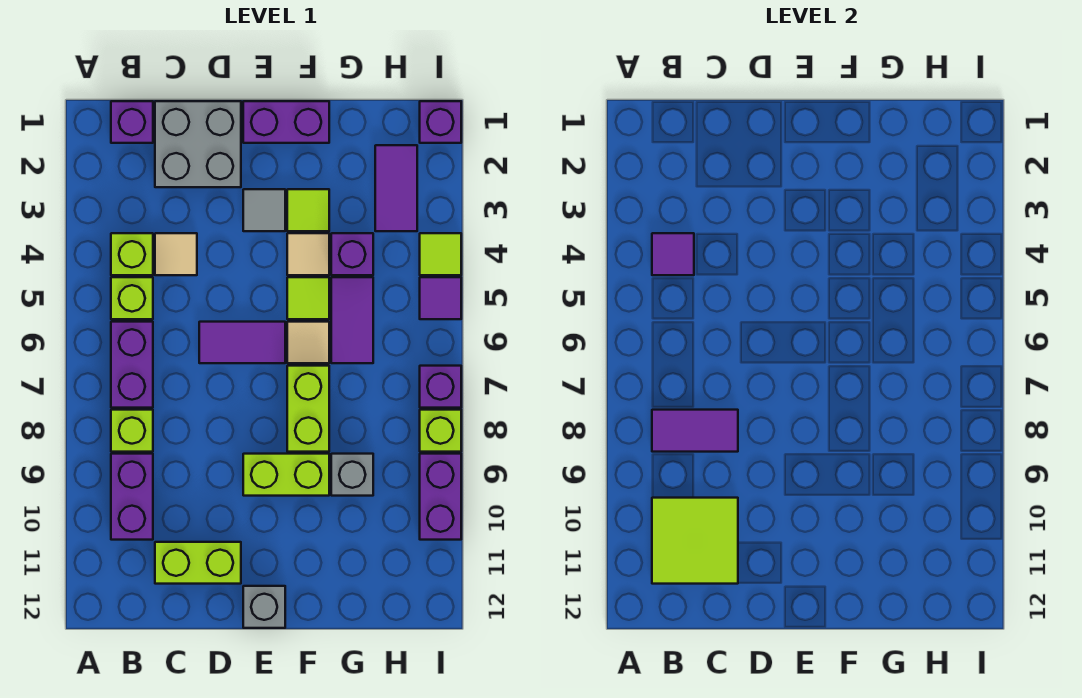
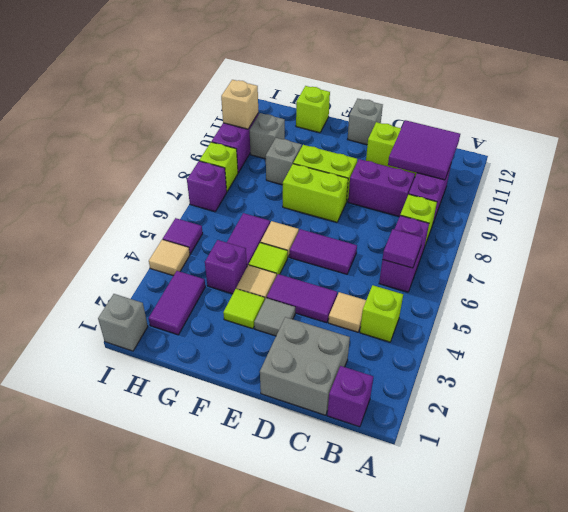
purple tile B4 level 2 -> purple tile B6 level 2
lime brick B5 level 1 -> lime brick G12 level 1
purple tile B8:C8 level 2 -> purple tile D4:E4 level 1
lime tile B10:C11 level 2 -> purple tile B10:C11 level 2
purple brick E1:F1 level 1 -> purple brick C9:D9 level 1
lime brick F7:F8 level 1 -> lime brick E8:F8 level 1
none -> grey brick H10 level 1
purple brick I1 level 1 -> grey brick I1 level 1
lime tile I4 level 1 -> tan tile I4 level 1
none -> tan brick I10 level 2

